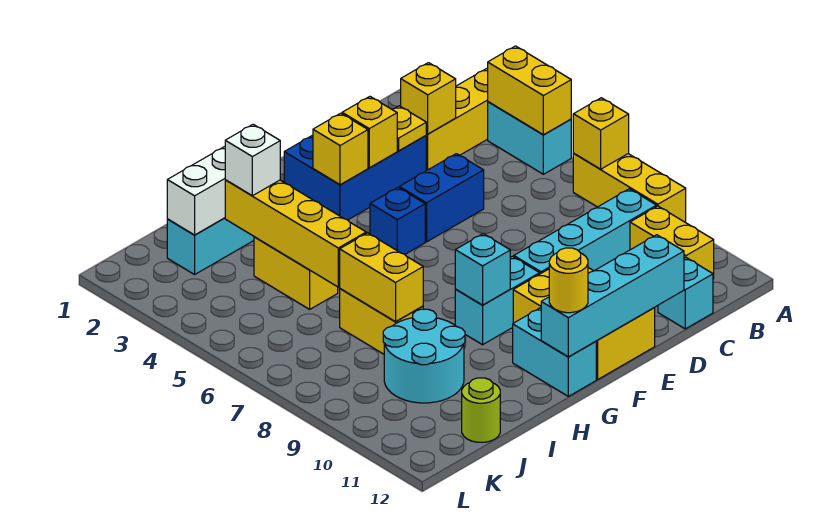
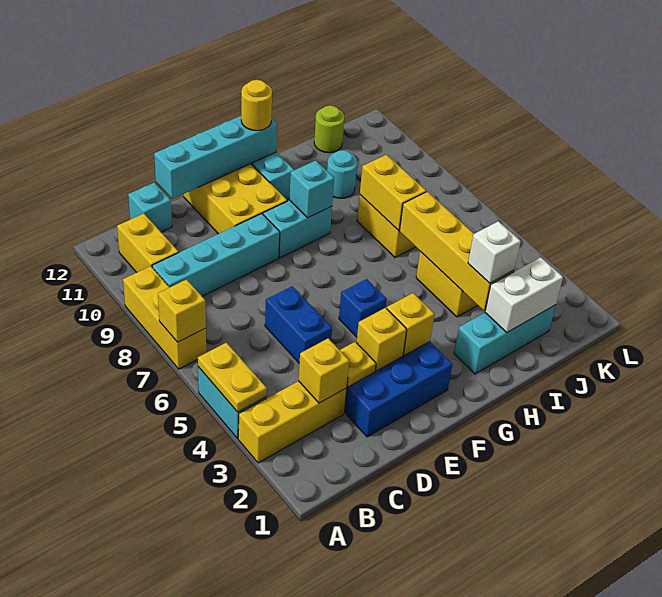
yellow brick A4:A5 level 2 -> yellow plate A4:A5 level 2
blue brick D5:E5 level 1 -> blue brick D5:D6 level 1
cyan round brick I9:J10 level 1 -> cyan round brick I10 level 1

